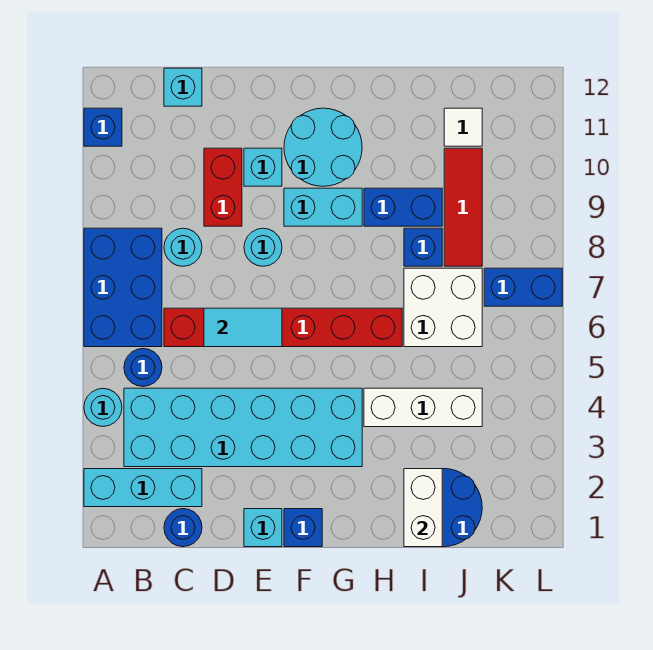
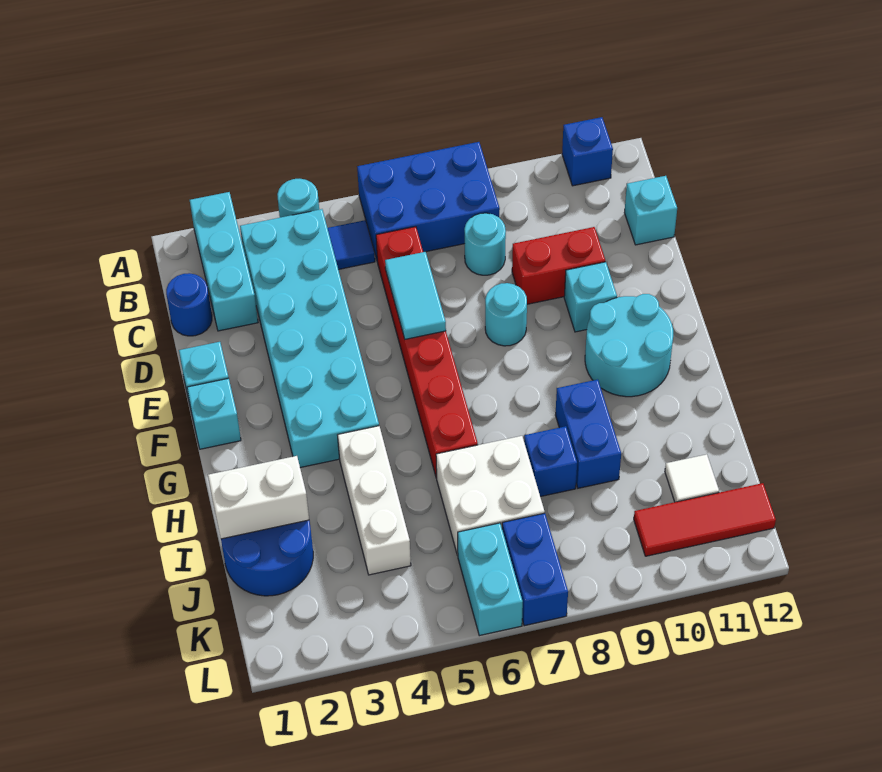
blue round brick B5 level 1 -> blue tile B5 level 1
blue brick F1 level 1 -> cyan brick F1 level 1
cyan brick F9:G9 level 1 -> cyan brick K6:L6 level 1
red tile J8:J10 level 1 -> red tile K10:K12 level 1

